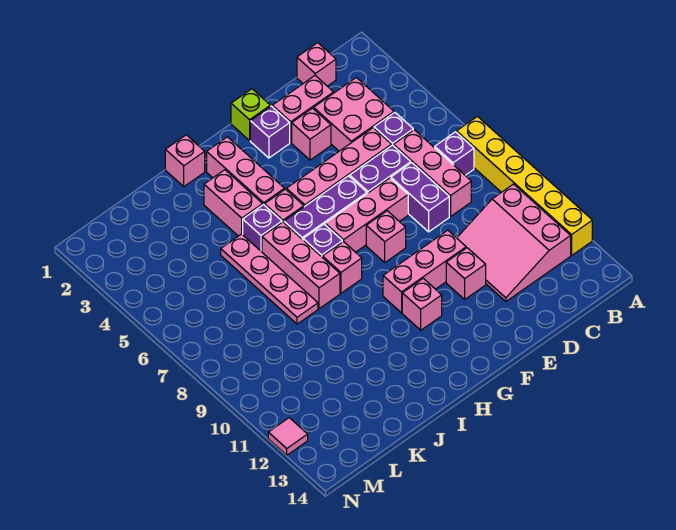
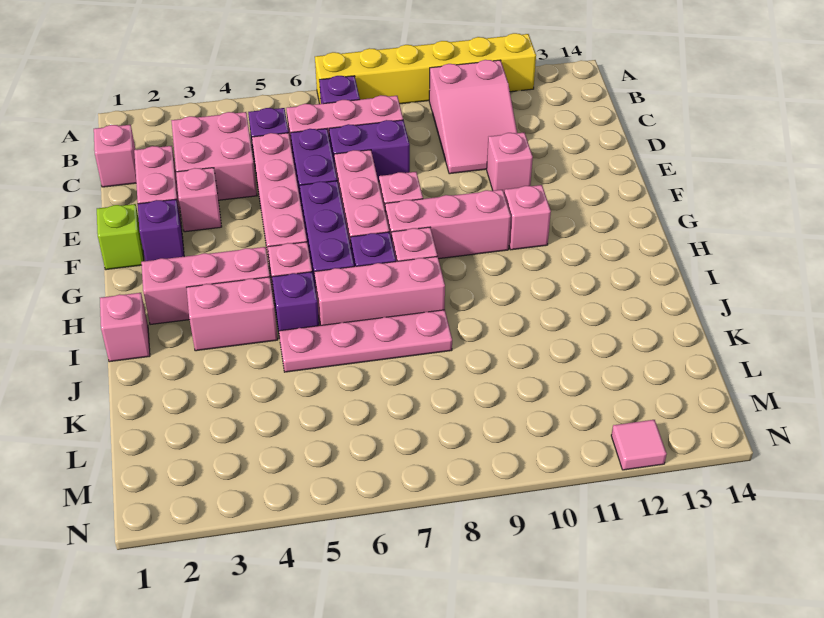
pink slope B10:D12 level 1 top B -> pink slope B10:D11 level 1 top B
pink brick E10:G10 level 1 -> pink brick G8:G10 level 1

